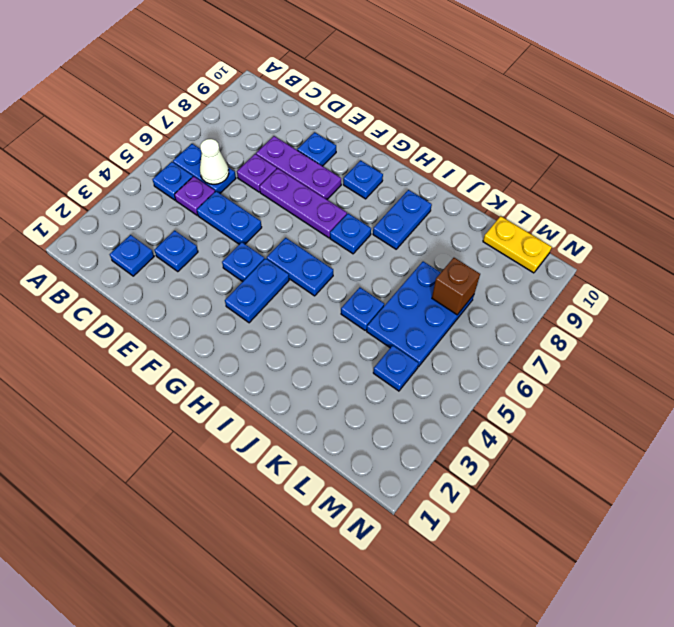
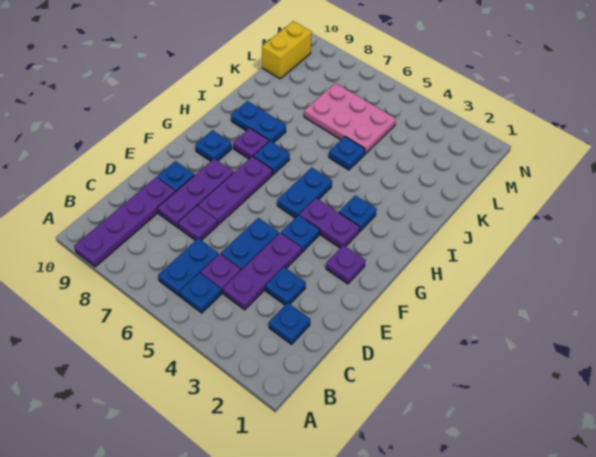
none -> purple plate A9:D9 level 1
none -> purple plate C4:E4 level 1
white cone C6 level 2 -> none
none -> purple plate F2 level 1
blue plate G3:G4 level 1 -> purple plate G3:G4 level 1
none -> purple plate H8 level 1
blue plate K5:L7 level 1 -> pink plate K5:L7 level 1
blue plate L4 level 1 -> blue plate H3 level 1
brown brick L7 level 2 -> none
yellow plate L10:M10 level 1 -> yellow brick L10:M10 level 1

